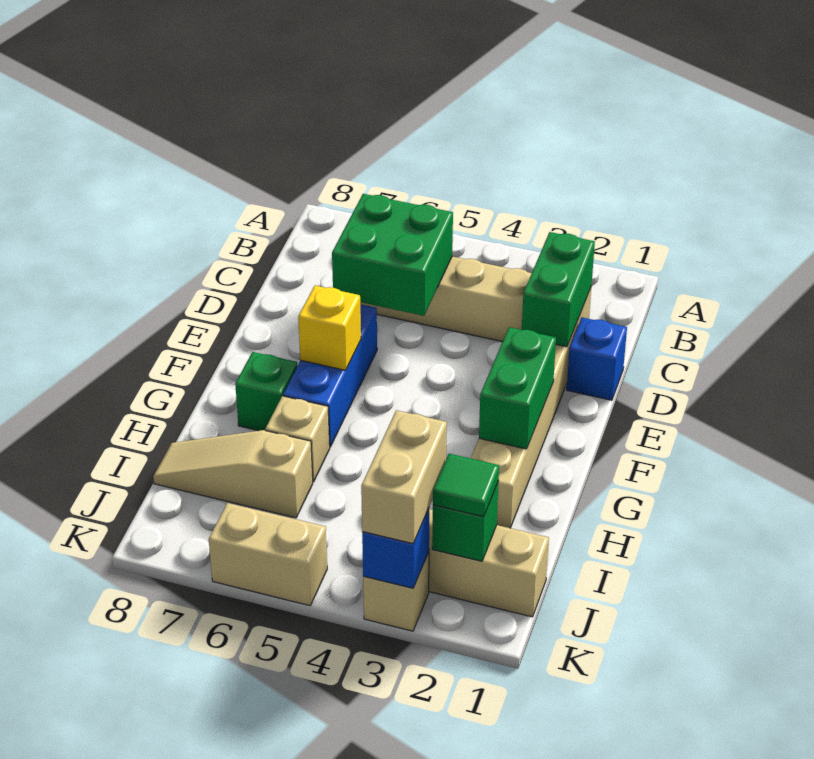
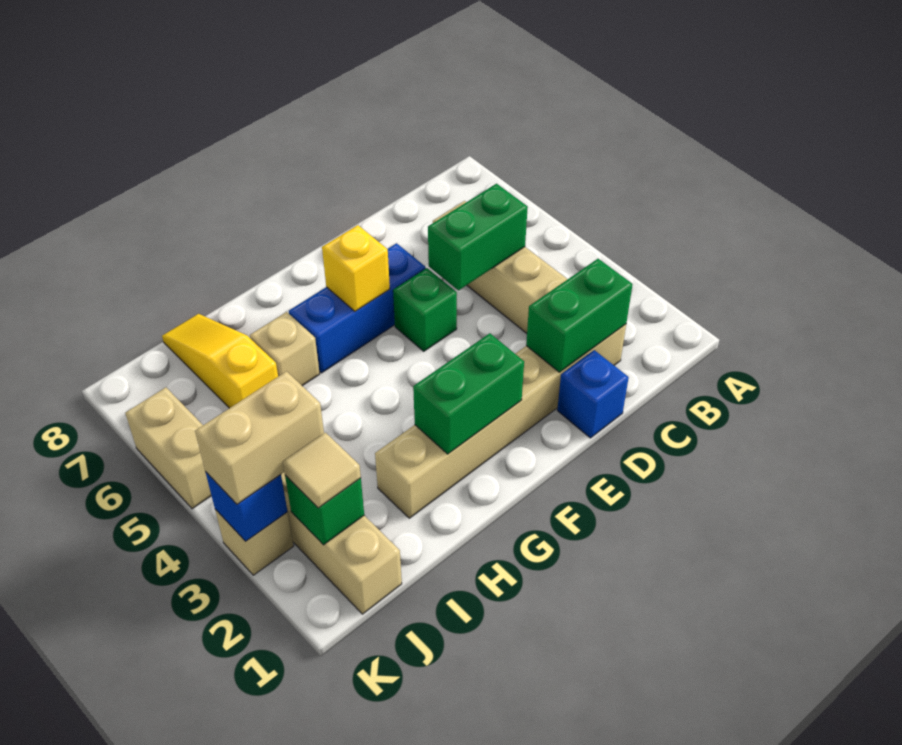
green brick C5:D6 level 2 -> green brick C5:D5 level 2
green brick G7 level 1 -> green brick E5 level 1
tan slope I6:I8 level 1 top 6 -> yellow slope I6:I8 level 1 top 6
green tile J2 level 3 -> tan tile J2 level 3

